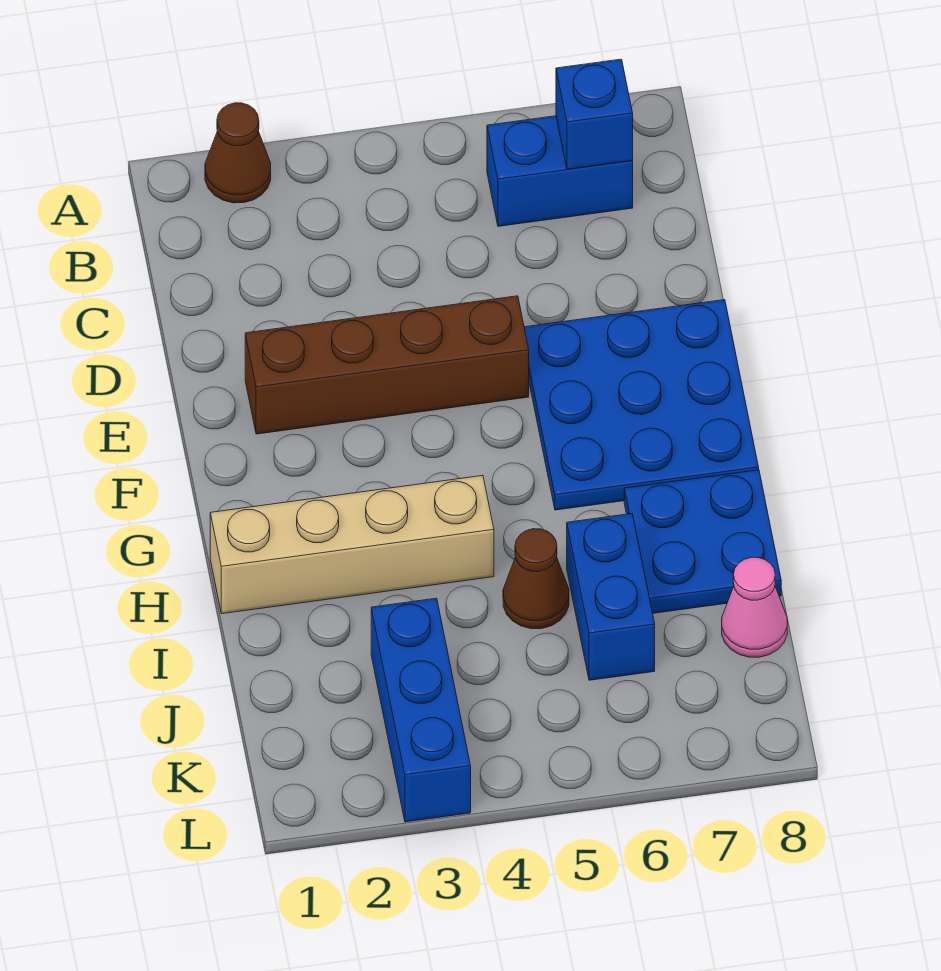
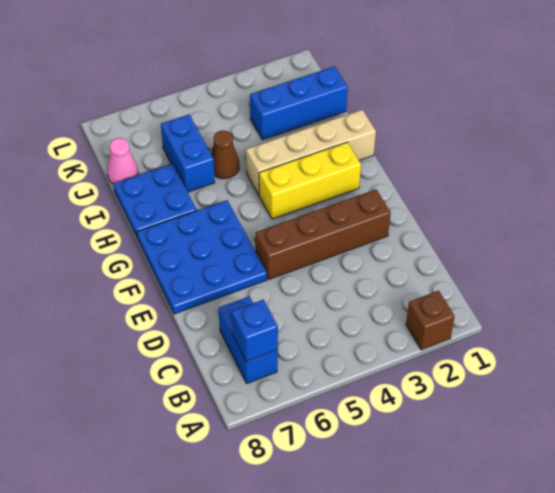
brown cone A2 level 1 -> brown brick A2 level 1
blue brick B6:B7 level 1 -> blue brick B7:C7 level 1
none -> yellow brick G2:G4 level 1
blue brick J3:L3 level 1 -> blue brick J1:J3 level 1

